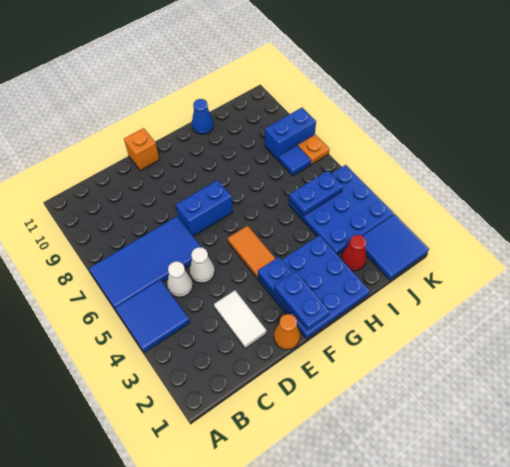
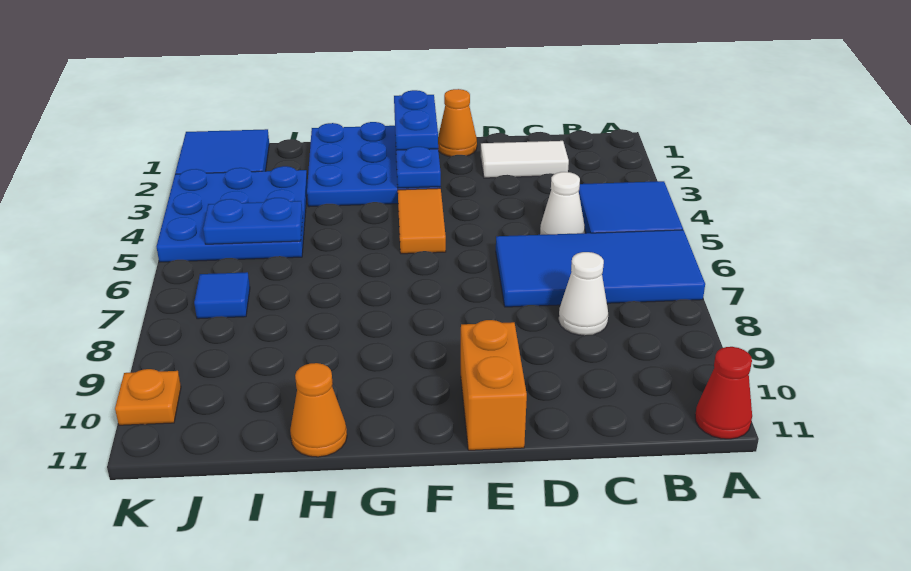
white tile D2:D3 level 1 -> white tile C2:D2 level 1
white cone D5 level 1 -> white cone C8 level 1
blue brick E7:F7 level 1 -> none
orange brick E11 level 1 -> orange brick E10:E11 level 1
blue cone H11 level 1 -> orange cone H11 level 1
red cone I2 level 1 -> red cone A11 level 1
blue brick J8:K8 level 1 -> none
orange plate K7 level 1 -> orange plate K10 level 1

